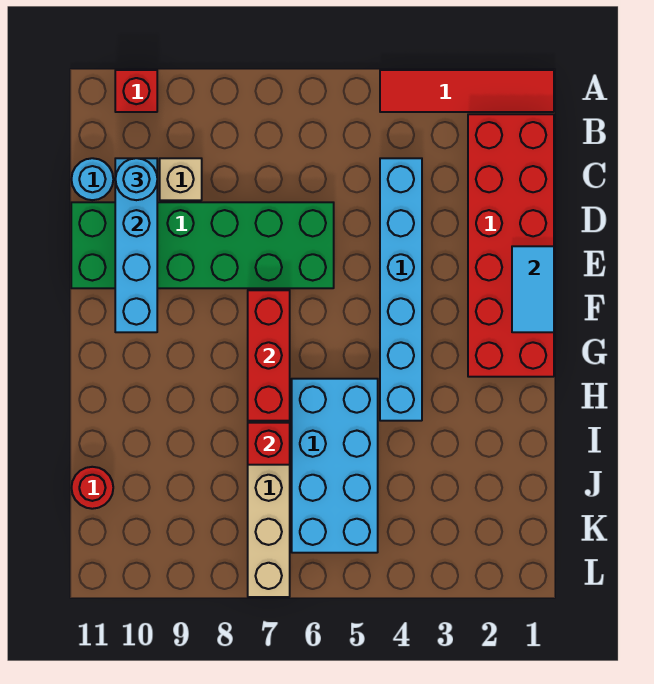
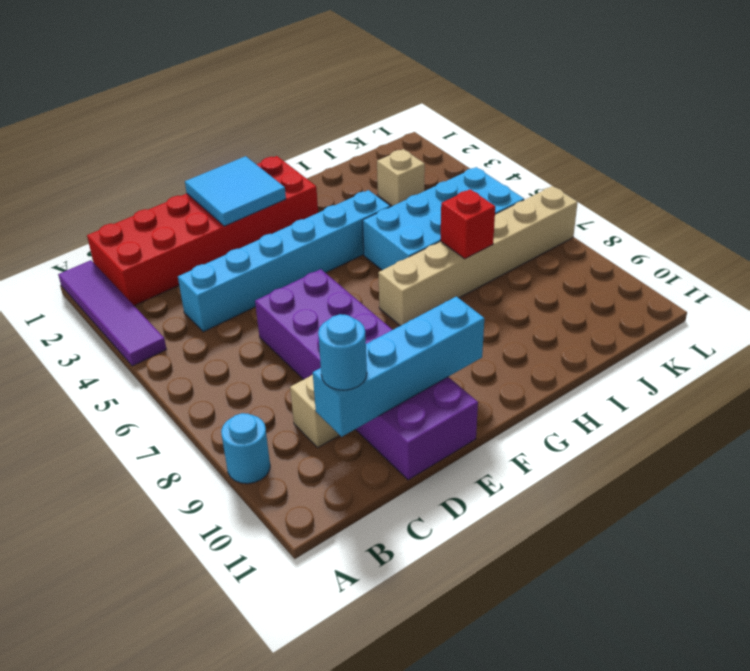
red tile A1:A4 level 1 -> purple tile A1:A4 level 1
red brick A10 level 1 -> none
cyan round brick C11 level 1 -> cyan round brick A9 level 1
green brick D6:E11 level 1 -> purple brick D6:E11 level 1
cyan tile E1:F1 level 2 -> cyan tile E1:F2 level 2
red brick F7:H7 level 2 -> none
none -> tan brick J3 level 1
red round brick J11 level 1 -> none

